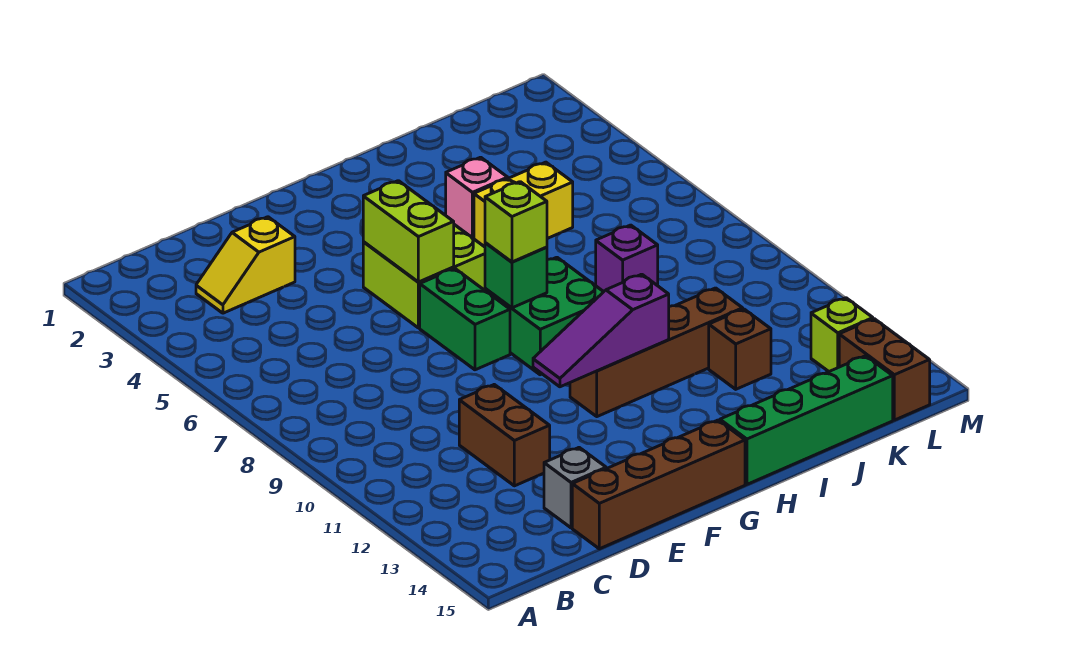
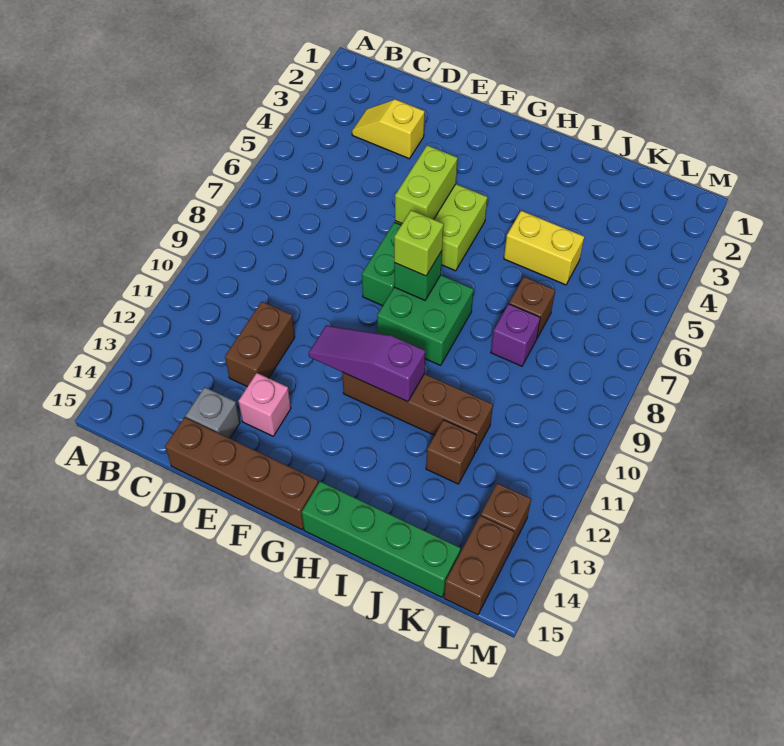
pink brick I4 level 1 -> pink brick E13 level 1
none -> brown brick J7 level 1
lime brick L13 level 1 -> brown brick L13 level 1

